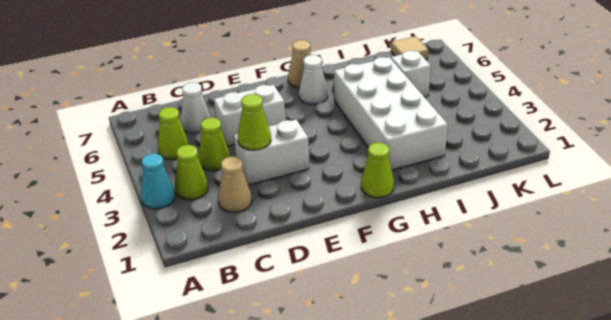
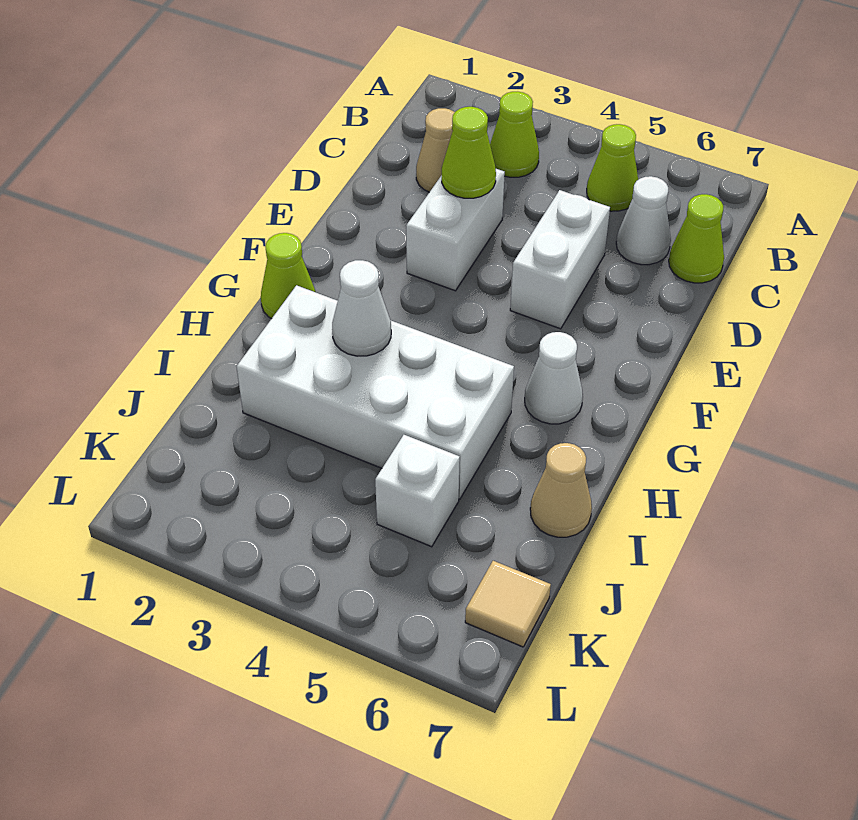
cyan cone A3 level 1 -> none
lime cone C4 level 1 -> lime cone C7 level 1
tan cone G7 level 1 -> tan cone I7 level 1
none -> white cone H3 level 2

